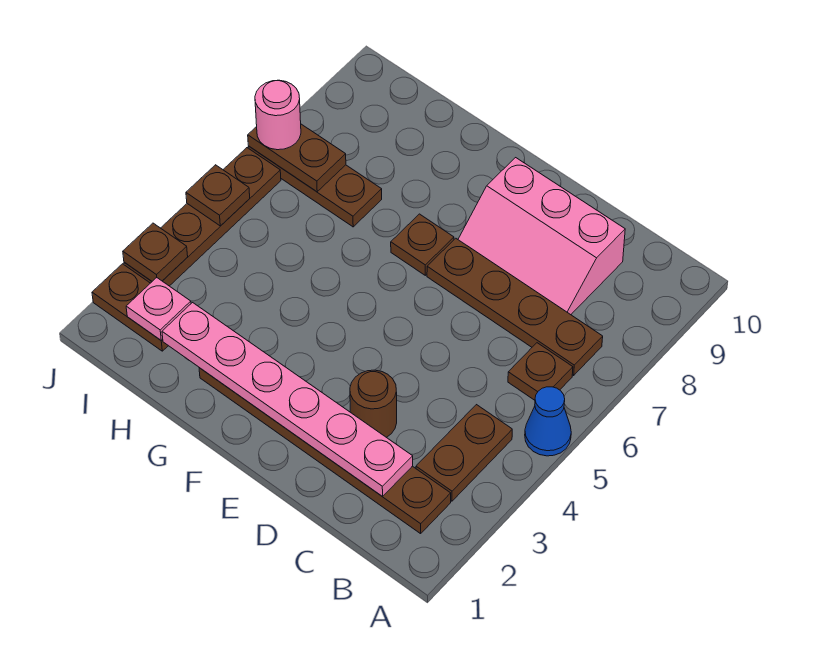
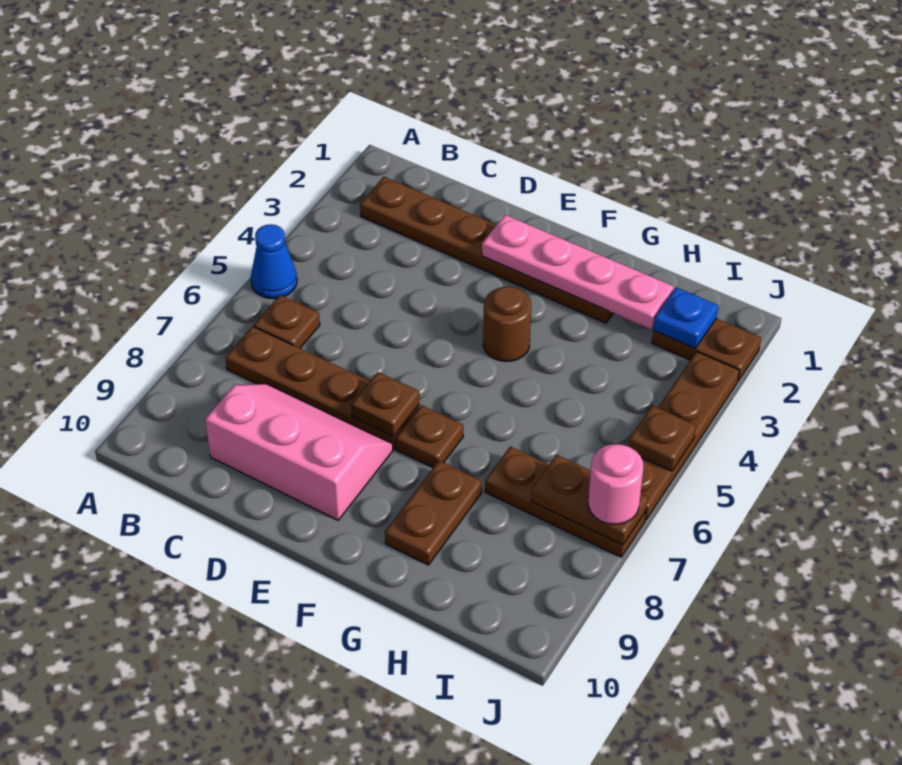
brown plate B3:B4 level 1 -> brown plate G8:G9 level 1
pink plate C2:H2 level 2 -> pink plate E2:H2 level 2
brown round brick D3 level 1 -> brown round brick F4 level 1
pink plate I2 level 2 -> blue plate I2 level 2
brown plate J3 level 2 -> brown plate E7 level 2

